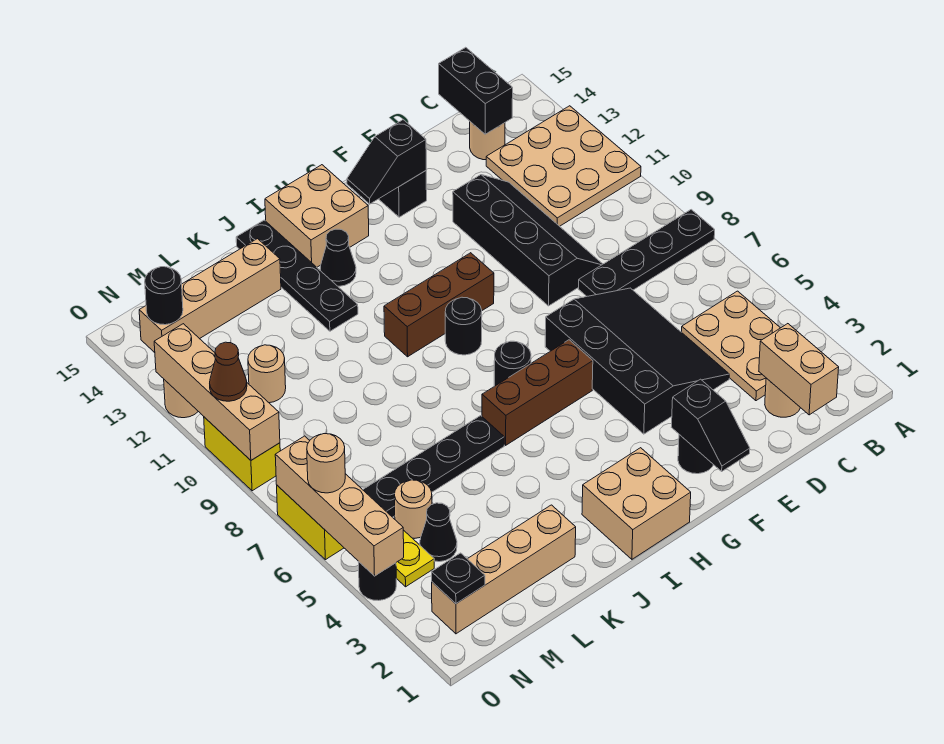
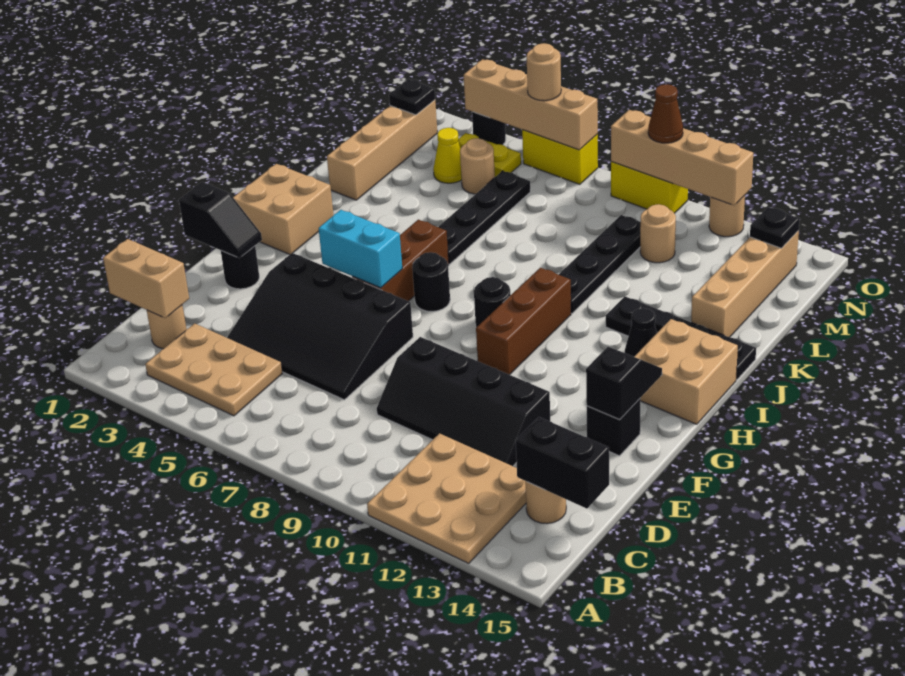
black plate A8:D8 level 1 -> black plate J10:M10 level 1
black slope F1:F2 level 2 top 2 -> black slope F1:F2 level 2 top 1
none -> cyan brick G5:G6 level 2
black cone M4 level 1 -> yellow cone M4 level 1
black round brick N14 level 2 -> black plate N14 level 2

